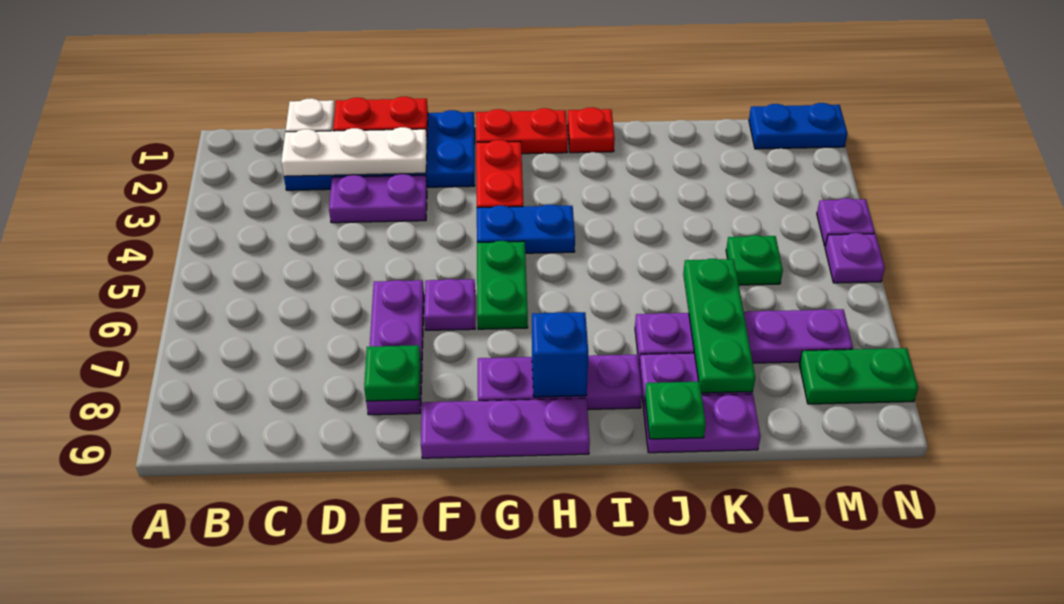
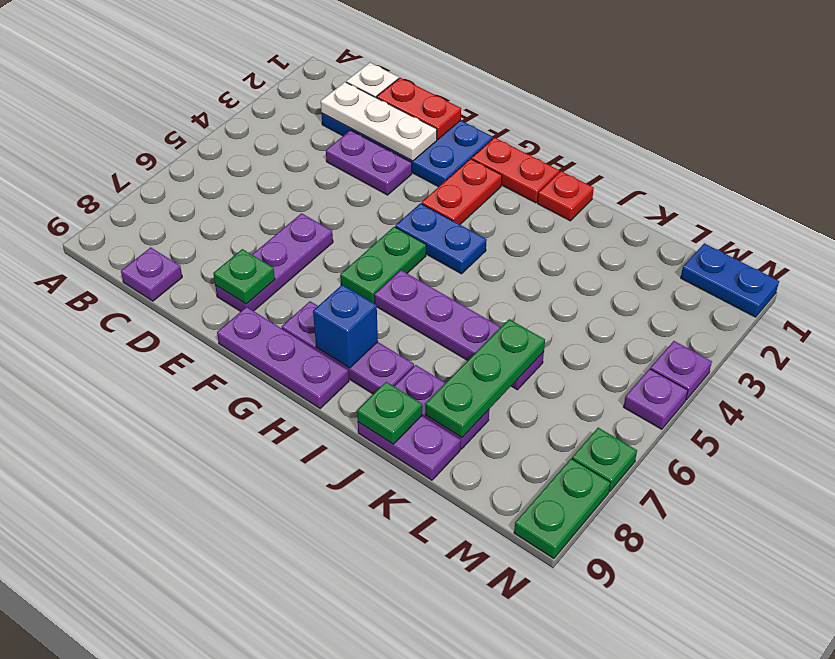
purple plate F6 level 1 -> purple plate C9 level 1
purple plate J7:M7 level 1 -> purple plate H6:K6 level 1
green plate L5 level 1 -> green plate N7 level 1
green plate M8:N8 level 1 -> green plate N8:N9 level 1

